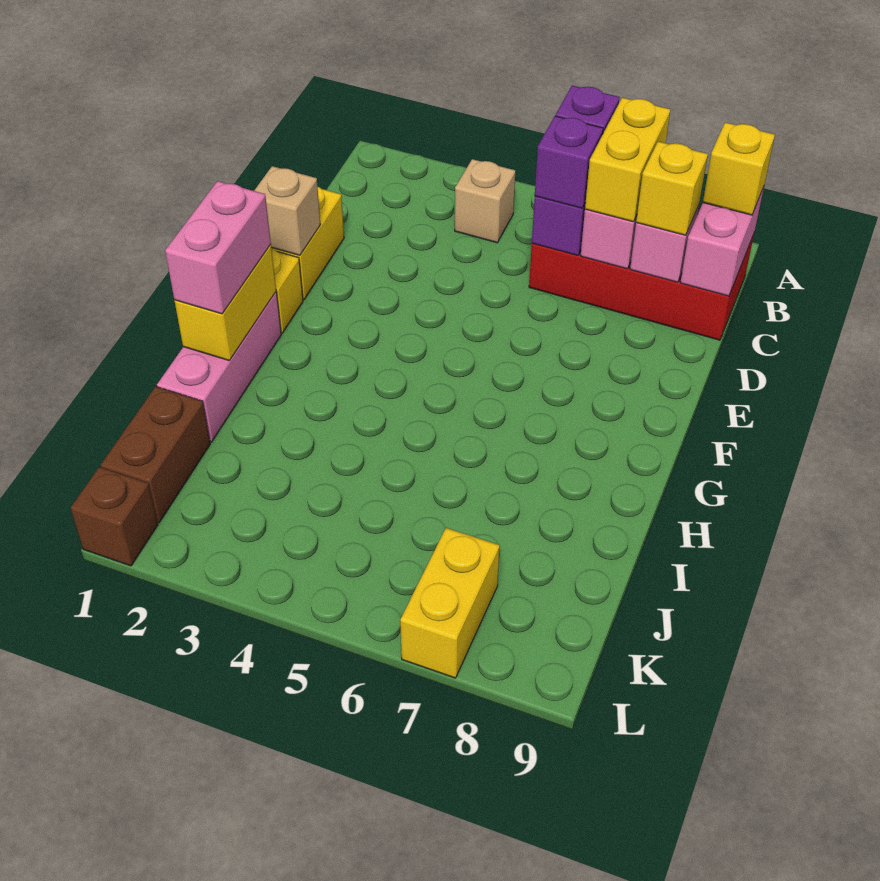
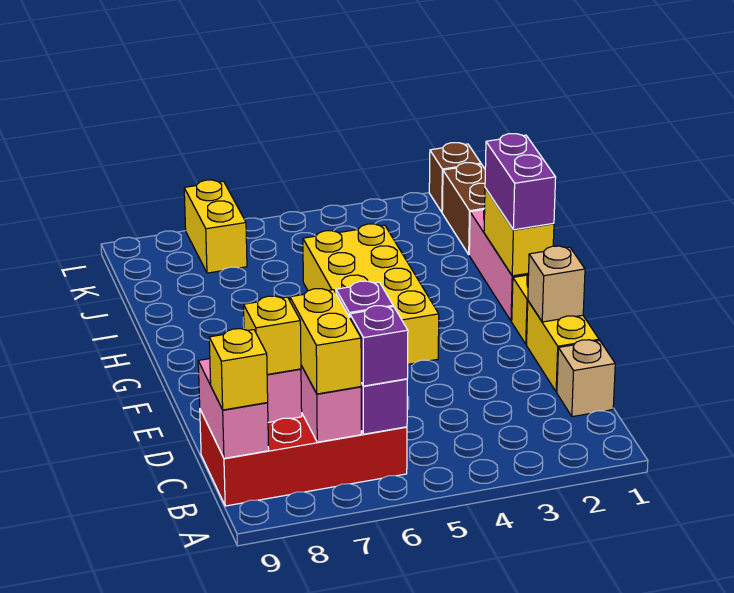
tan brick B4 level 1 -> tan brick C1 level 1
none -> yellow brick F4:I5 level 1
pink brick G1:H1 level 3 -> purple brick G1:H1 level 3

